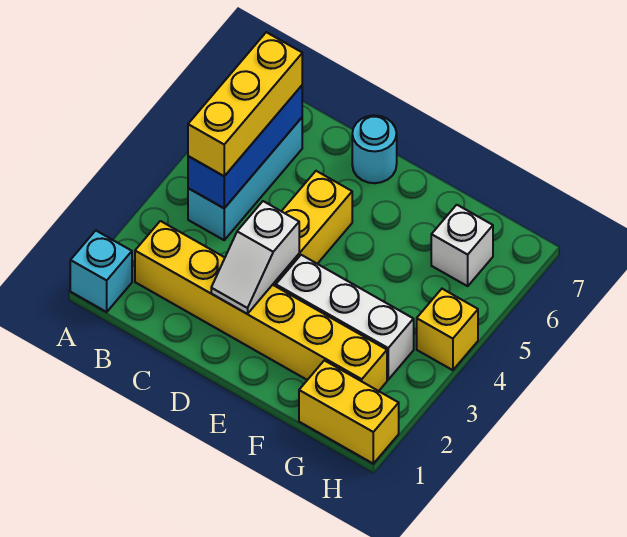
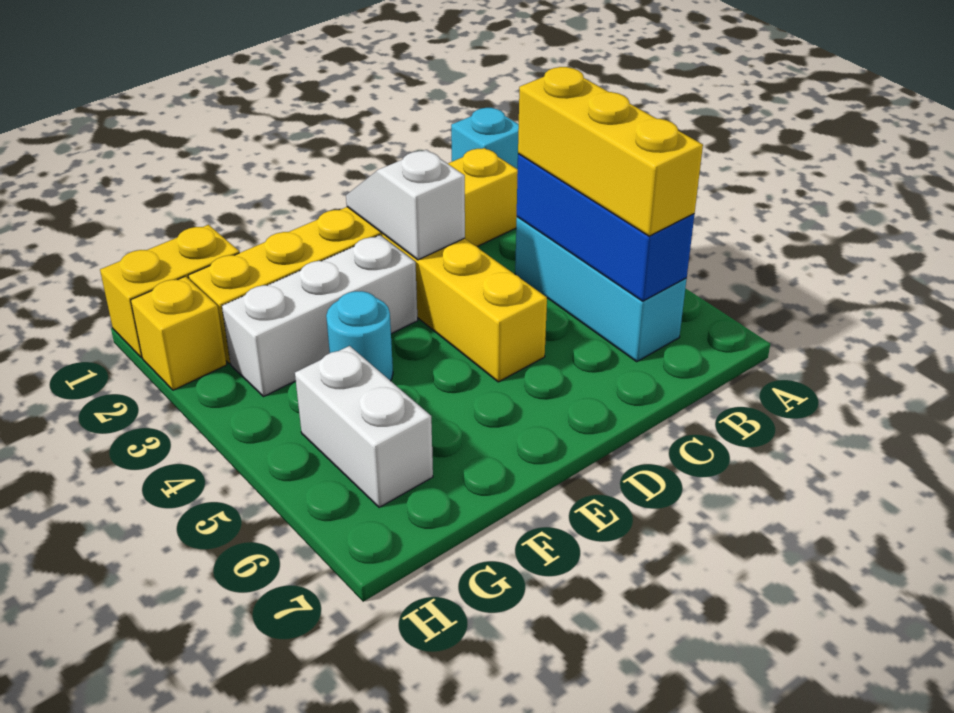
cyan round brick D7 level 1 -> cyan round brick F4 level 1
white brick G6 level 1 -> white brick G5:G6 level 1
yellow brick H4 level 1 -> yellow brick H2 level 1

